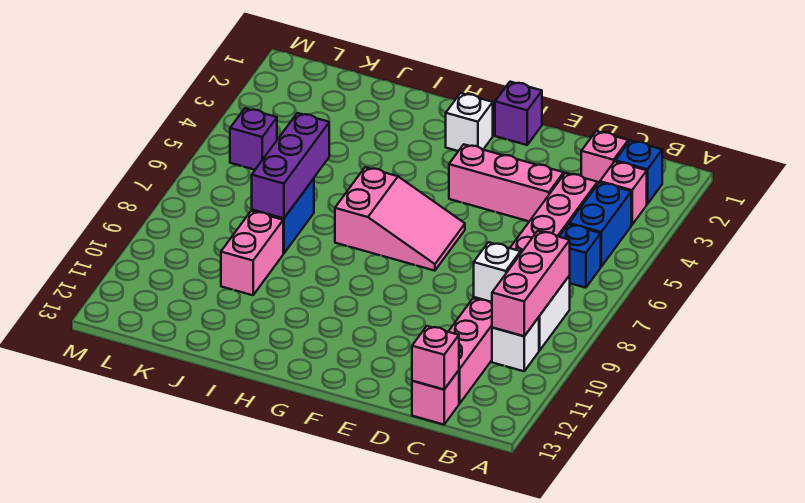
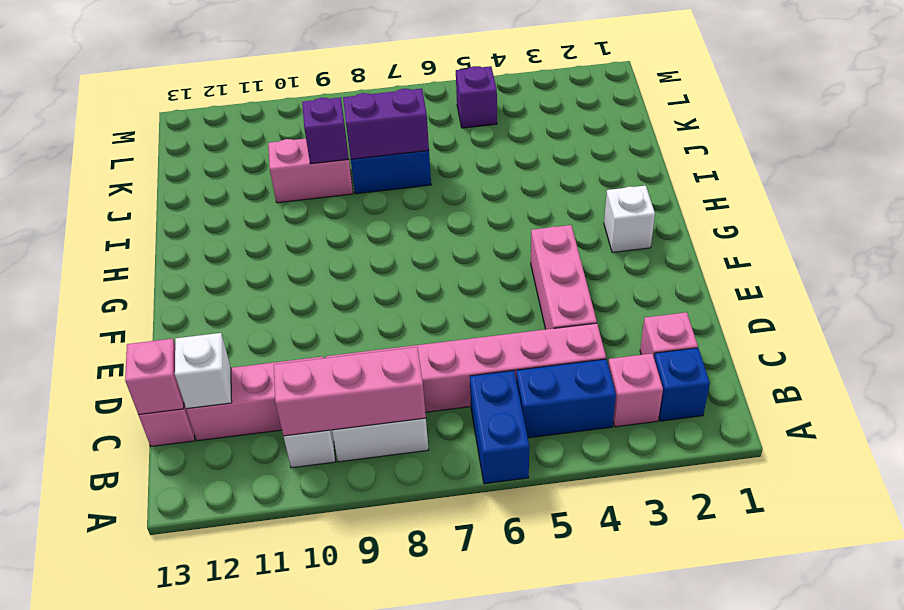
blue brick B6 level 1 -> blue brick A6:B6 level 1
white brick C9 level 2 -> white brick C12 level 2
purple brick F1 level 1 -> purple brick J9 level 2
pink slope F6:H7 level 1 top H -> none
purple brick J6:J8 level 2 -> purple brick J7:J8 level 2

